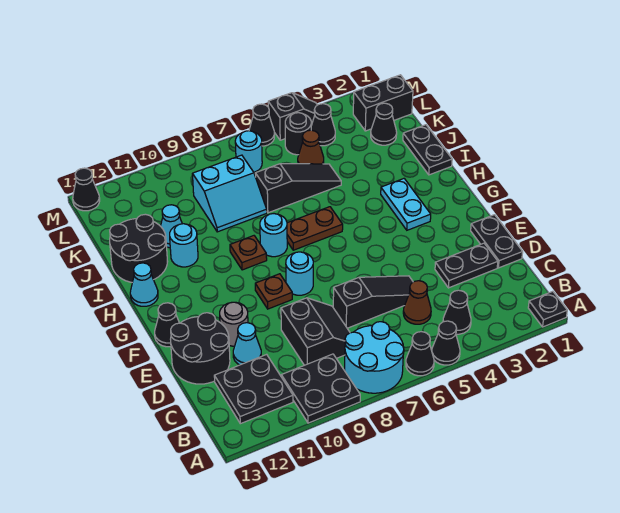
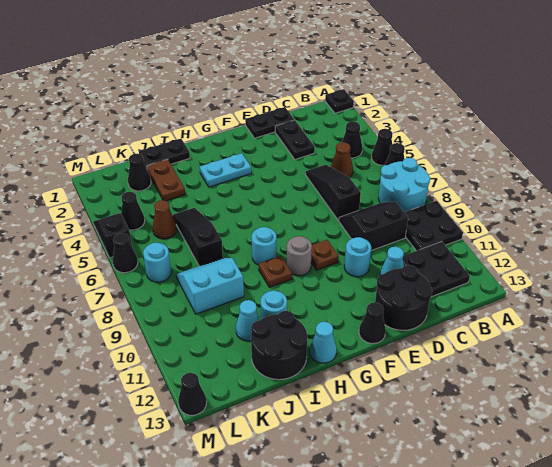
grey round brick E11 level 1 -> grey round brick G9 level 1
cyan round brick F8 level 1 -> cyan round brick E10 level 1
brown plate H6:H7 level 1 -> brown plate J2:J3 level 1
cyan slope J8:K9 level 1 top K -> cyan slope J8:K9 level 1 top 9
black brick L1:L2 level 1 -> none
black round brick L5 level 1 -> none

